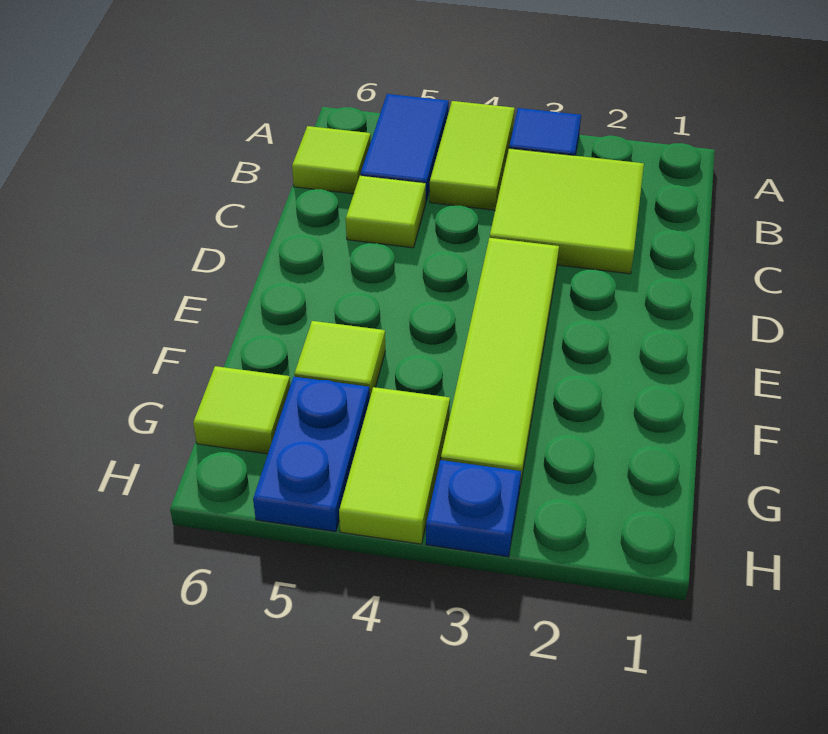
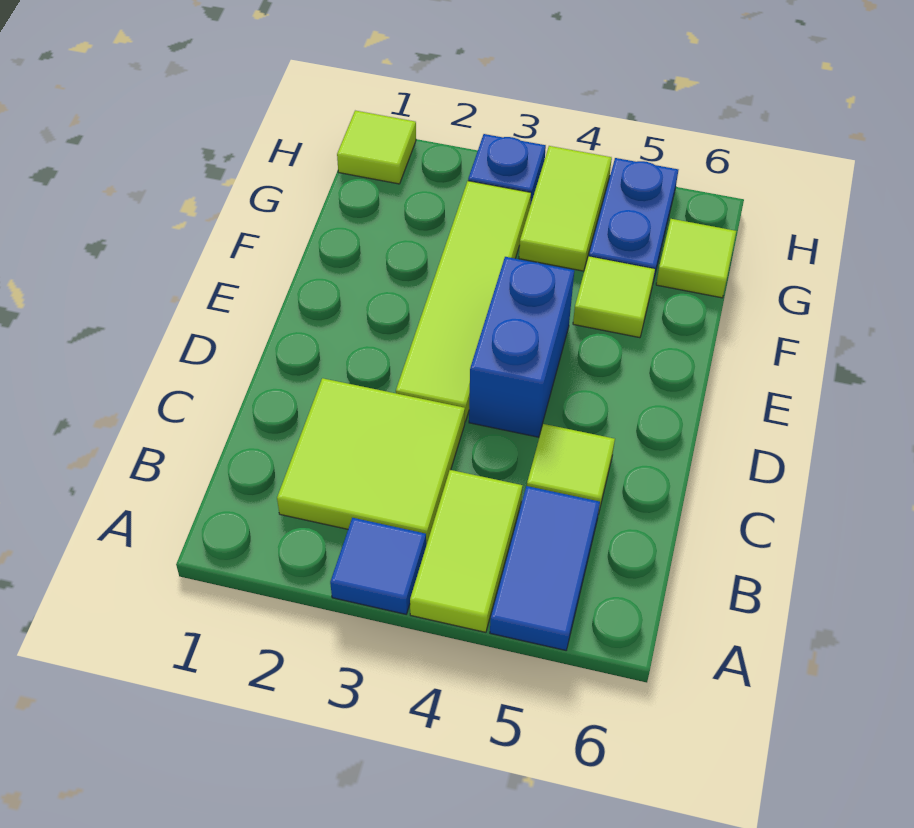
lime tile B6 level 1 -> lime tile H1 level 1
none -> blue brick D4:E4 level 1

